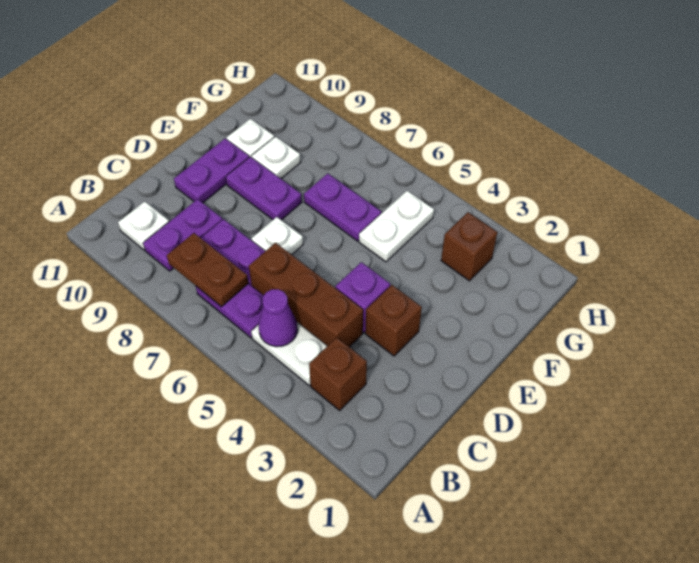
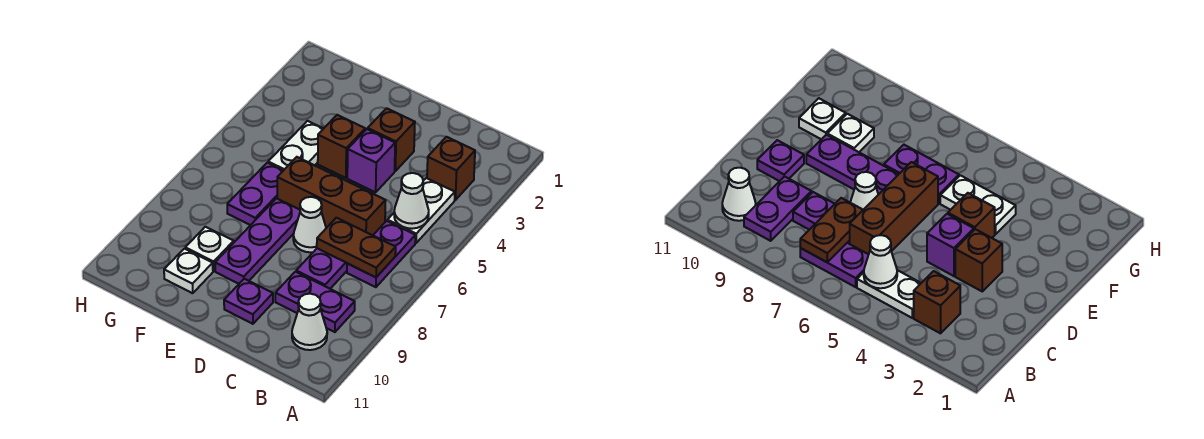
purple cone B5 level 2 -> white cone B5 level 2
brown plate B7:B8 level 2 -> brown plate B7:C7 level 2
white plate B10 level 1 -> white cone B10 level 1
brown brick C4:C6 level 1 -> brown brick C6:E6 level 1
white plate D7 level 1 -> white cone D7 level 1
purple plate D10:E10 level 1 -> purple plate D10 level 1
purple plate E8:E9 level 1 -> purple plate E7:E9 level 1
white plate F5:G5 level 1 -> white plate F4:F5 level 1
brown brick G3 level 1 -> brown brick E4 level 1

